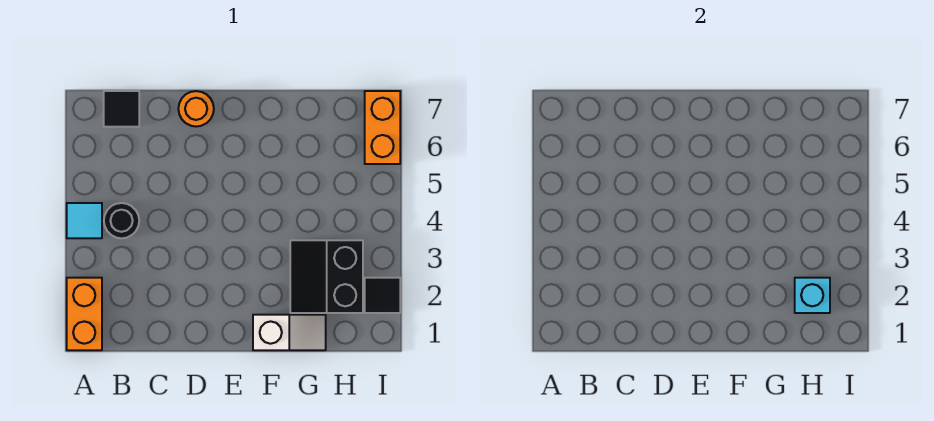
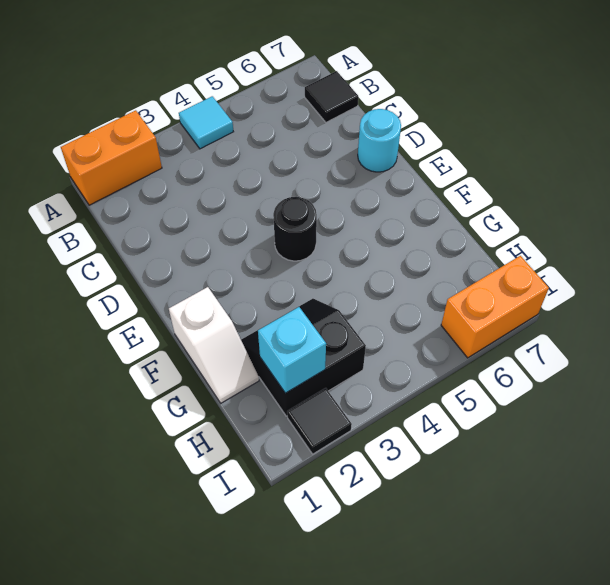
black round brick B4 level 1 -> black round brick E4 level 1
orange round brick D7 level 1 -> cyan round brick D7 level 1

